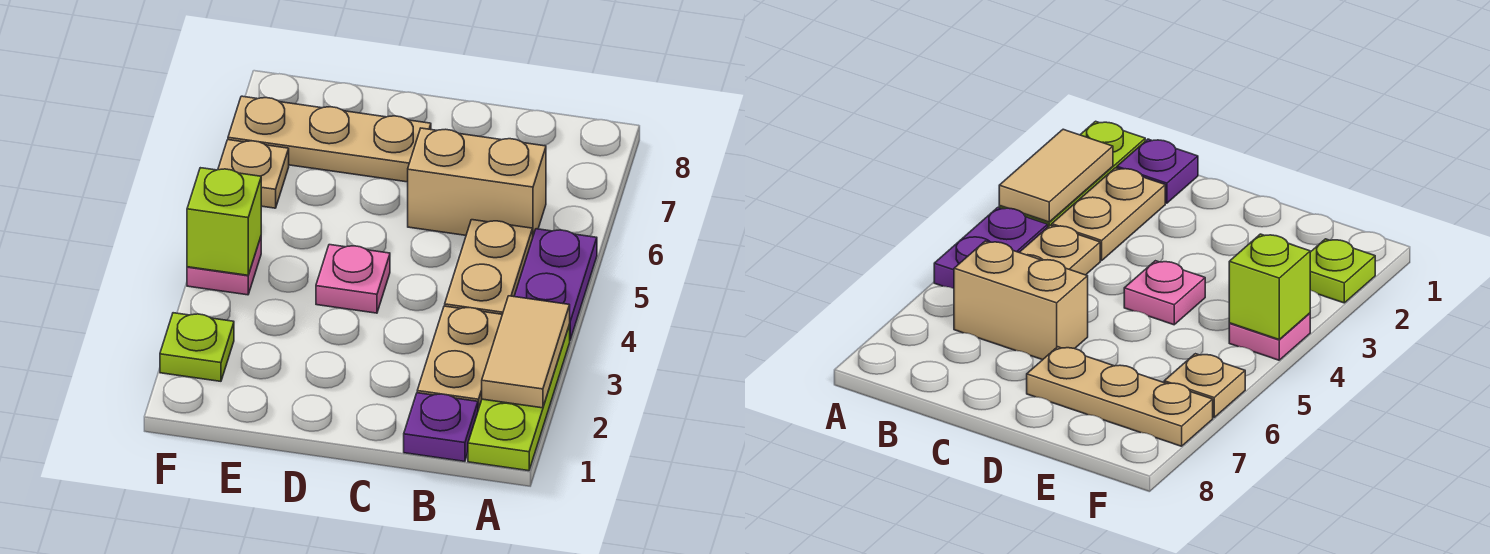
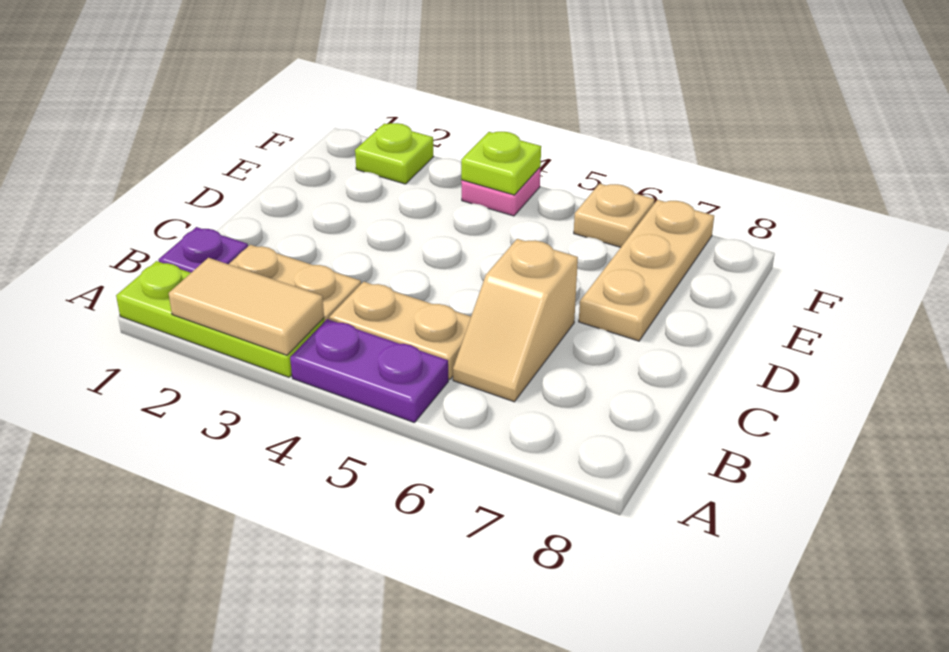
tan brick B6:C6 level 1 -> tan slope B6:C6 level 1 top C
pink plate D4 level 1 -> none
lime brick F4 level 2 -> lime plate F4 level 2

